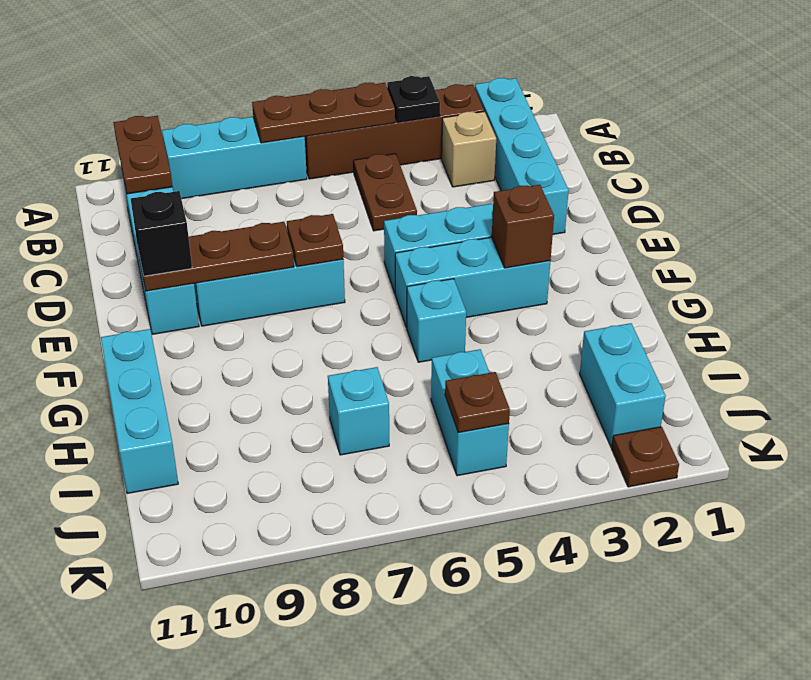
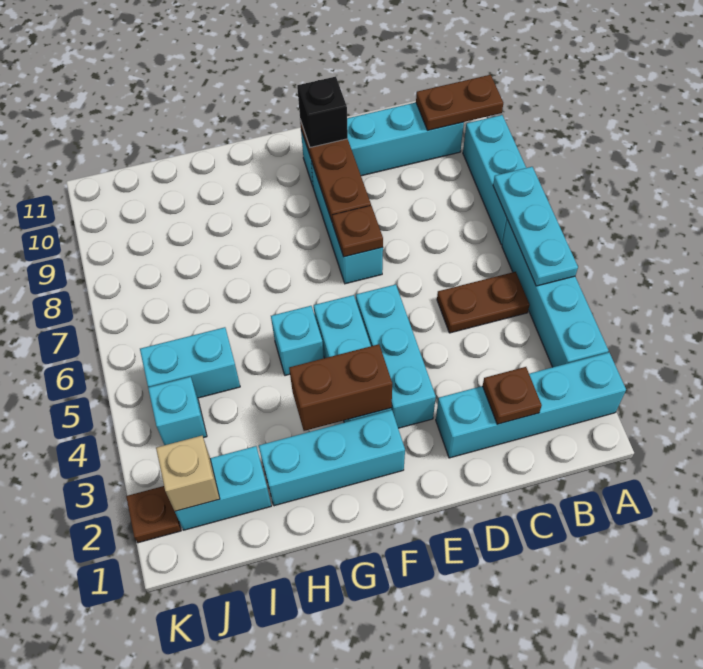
brown brick A3:A6 level 1 -> cyan brick A3:A6 level 1
black plate A4 level 2 -> none
brown plate A5:A7 level 2 -> cyan plate A5:A7 level 2
tan brick B3 level 1 -> tan brick J2 level 2
brown brick F3 level 2 -> brown brick F3:G3 level 2
cyan brick G11:I11 level 1 -> cyan brick F2:H2 level 1
cyan brick I7 level 1 -> cyan brick J4 level 1
brown plate J5 level 2 -> brown plate C2 level 2

